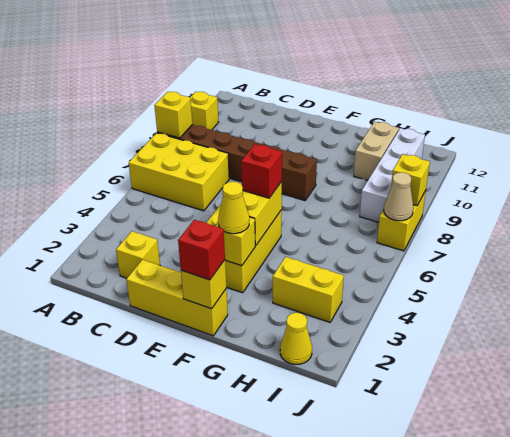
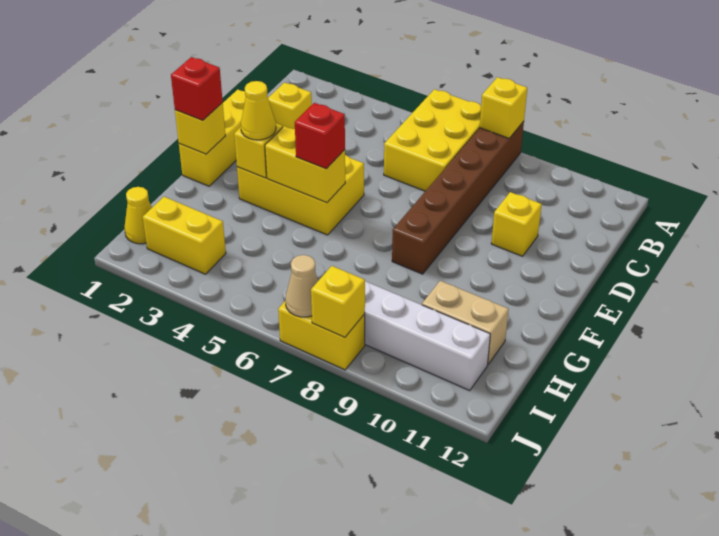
yellow brick A10 level 1 -> yellow brick D10 level 1
yellow brick H3:I3 level 1 -> yellow brick I2:I3 level 1

